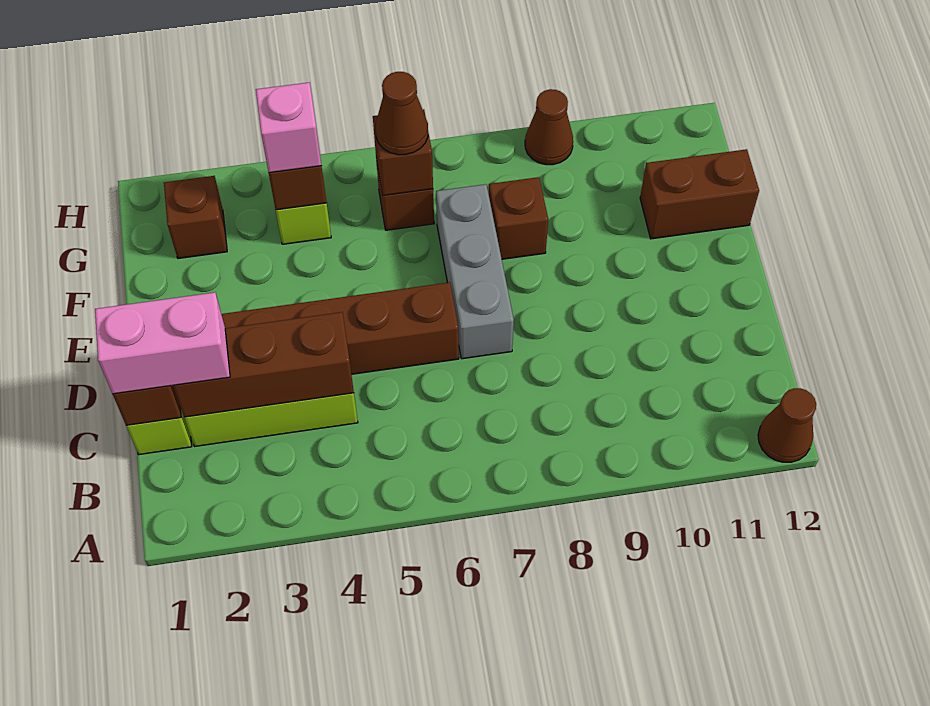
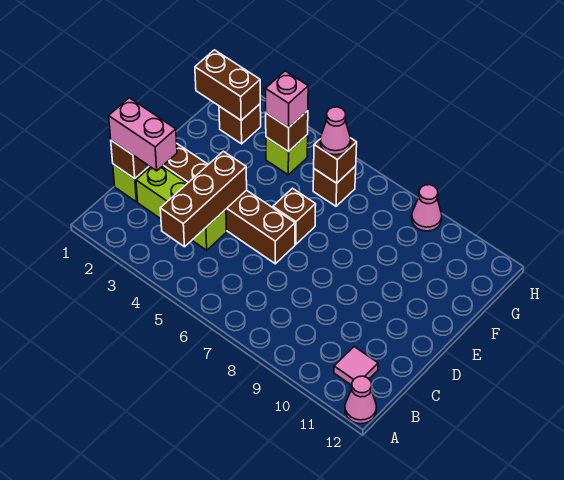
brown cone A12 level 1 -> pink cone A12 level 1
none -> pink tile B11 level 1
brown brick C2:C4 level 2 -> brown brick B4:D4 level 2
grey brick D7:F7 level 1 -> none
brown brick F8 level 1 -> brown brick E6 level 1
brown brick F11:F12 level 1 -> brown brick G1:G2 level 2
brown cone G6 level 3 -> pink cone G6 level 3
brown cone H9 level 1 -> pink cone H9 level 1

